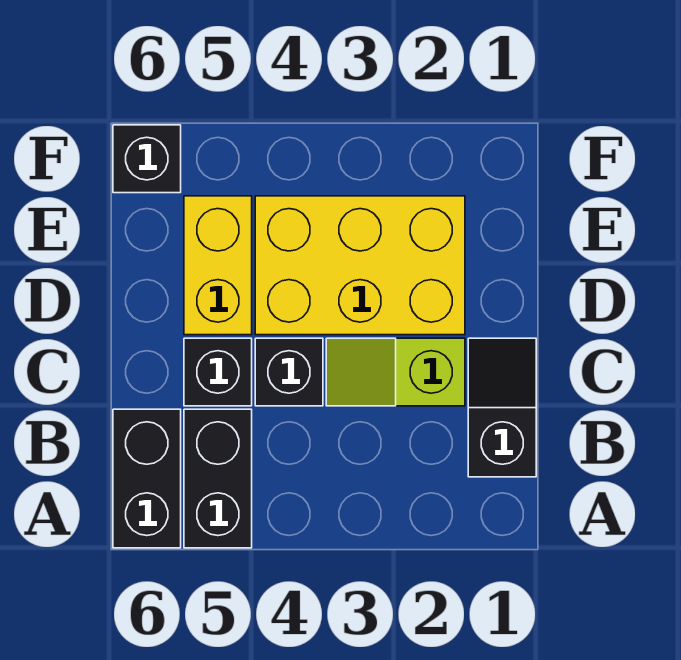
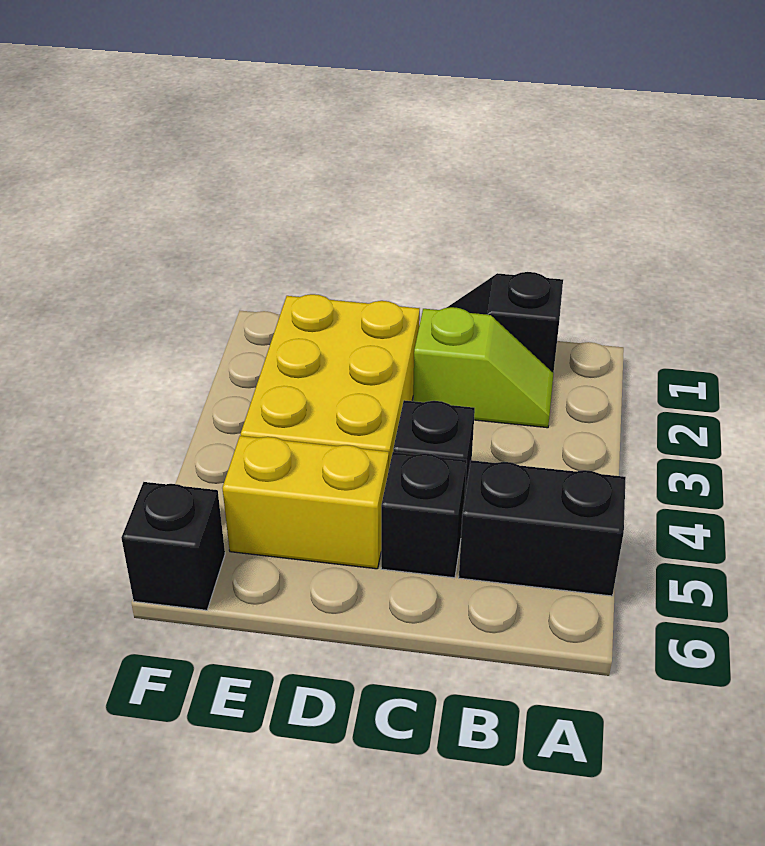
black brick A6:B6 level 1 -> none
lime slope C2:C3 level 1 top 2 -> lime slope B2:C2 level 1 top C

